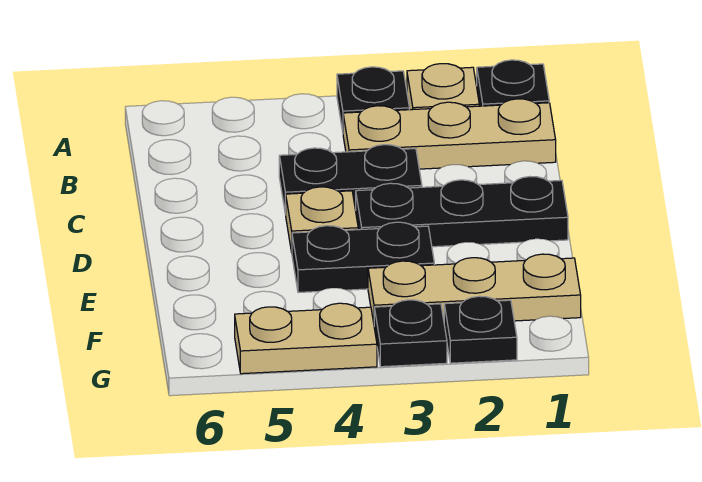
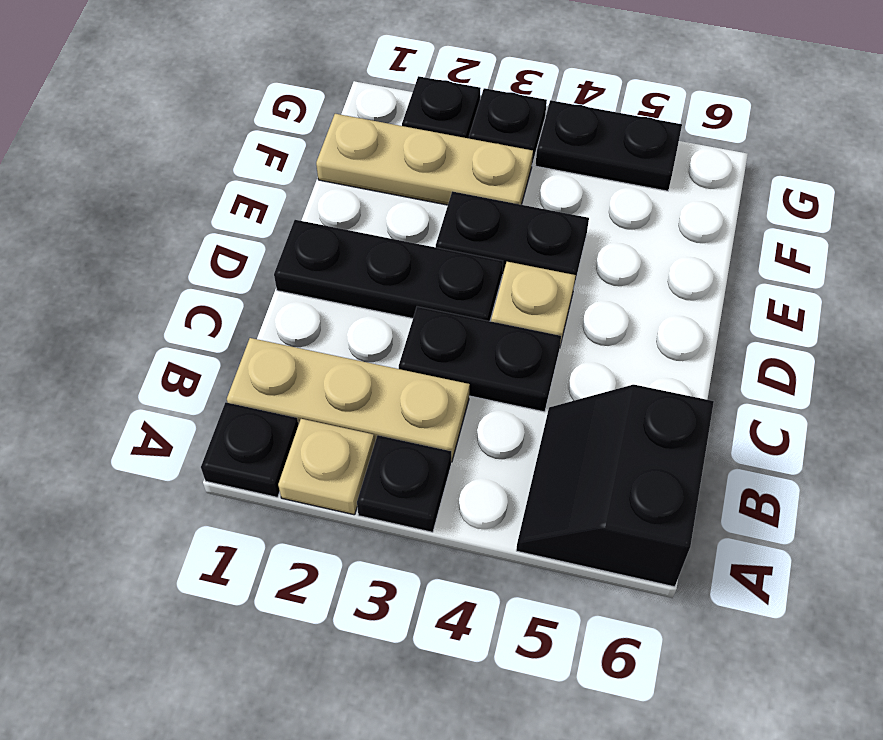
none -> black slope A5:B6 level 1 top 6
tan plate G4:G5 level 1 -> black plate G4:G5 level 1

